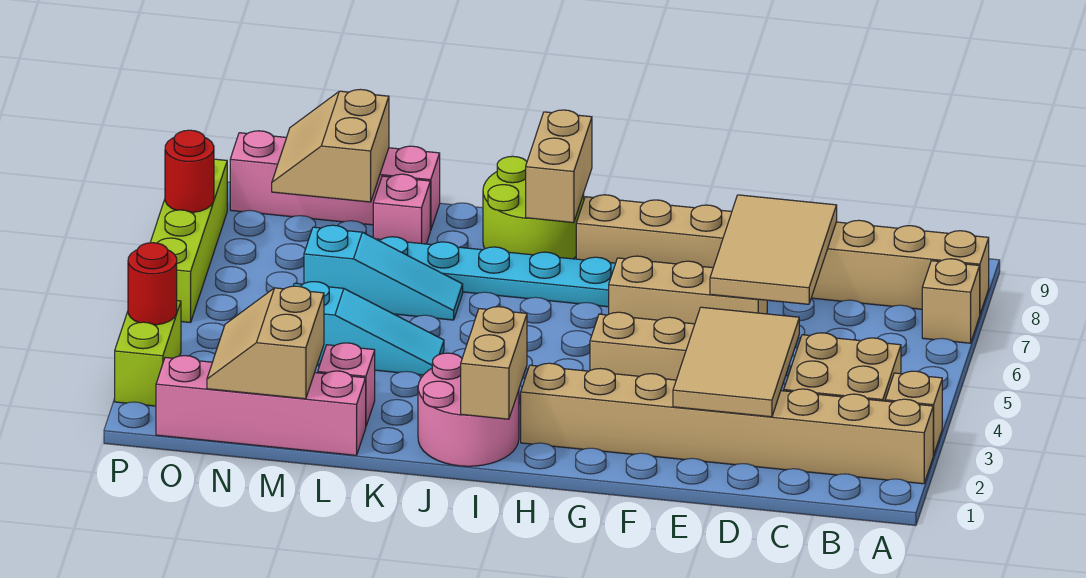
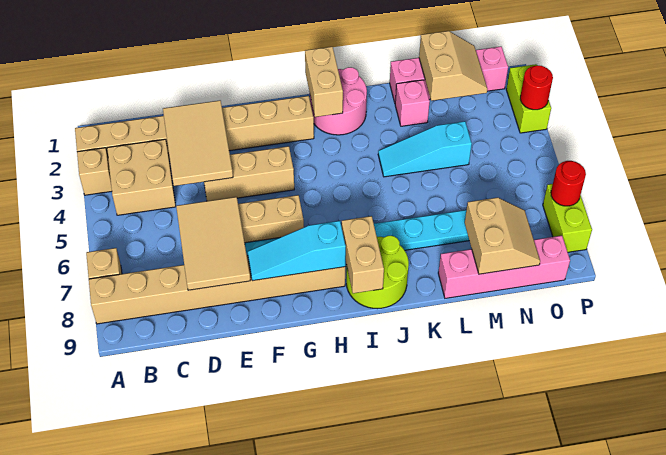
cyan slope K6:M6 level 1 top M -> cyan slope F8:H8 level 2 top H
pink brick L8 level 1 -> none
lime brick P5:P8 level 1 -> lime brick P7:P8 level 1

